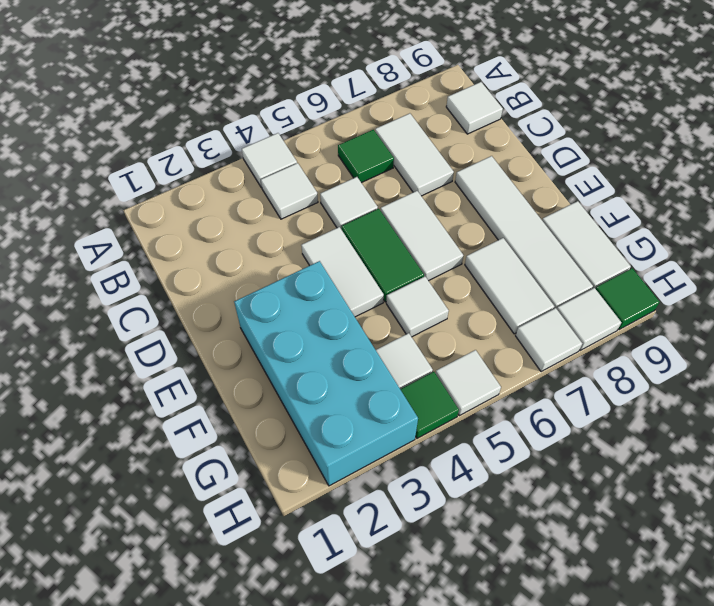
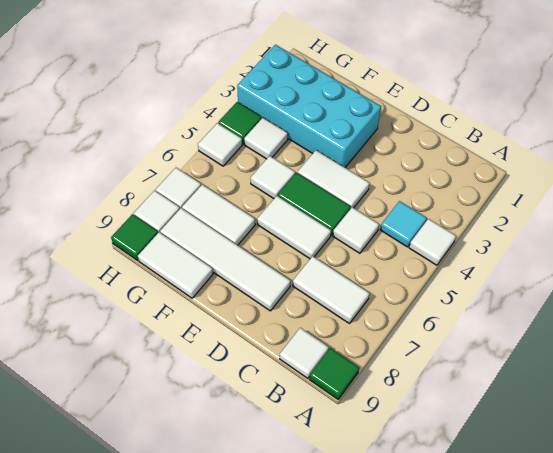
white tile B4 level 1 -> cyan tile B4 level 1
green tile B6 level 1 -> green tile A9 level 1

